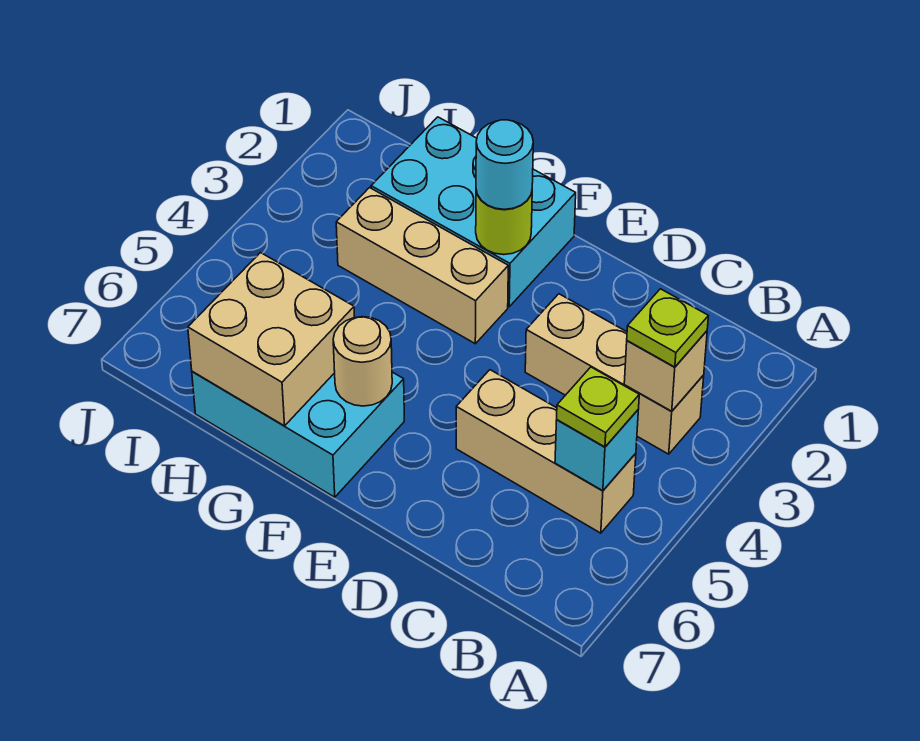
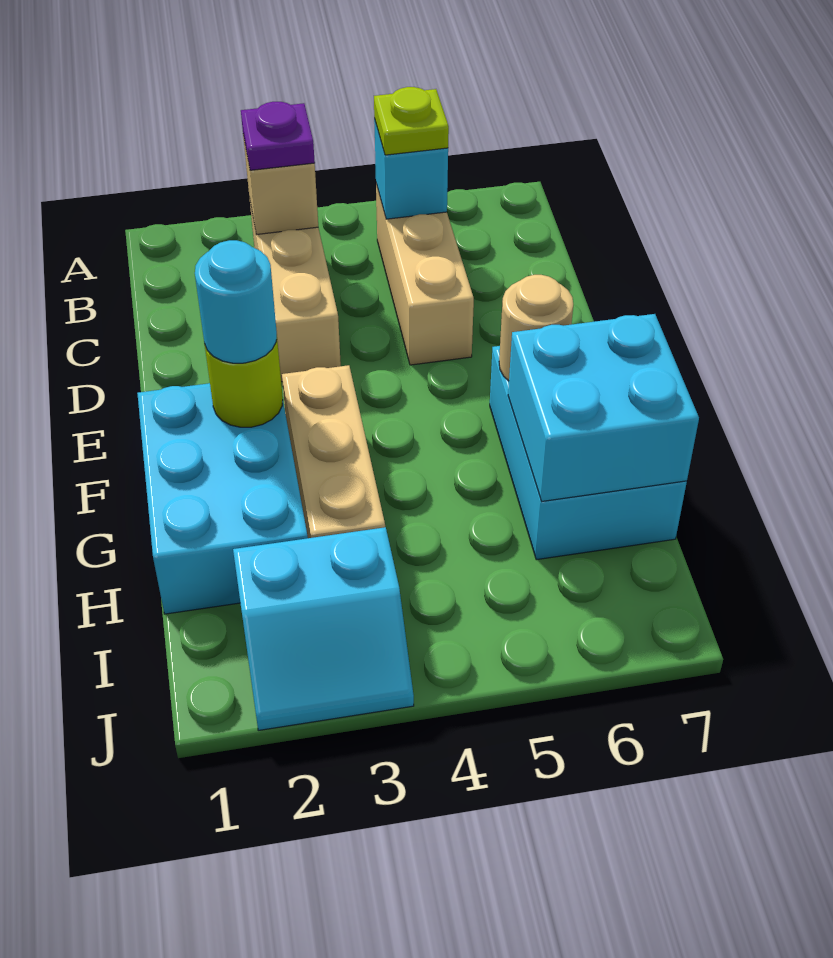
lime plate B3 level 3 -> purple plate B3 level 3
tan brick G6:H7 level 2 -> cyan brick G6:H7 level 2
none -> cyan slope I2:J3 level 1 top I

